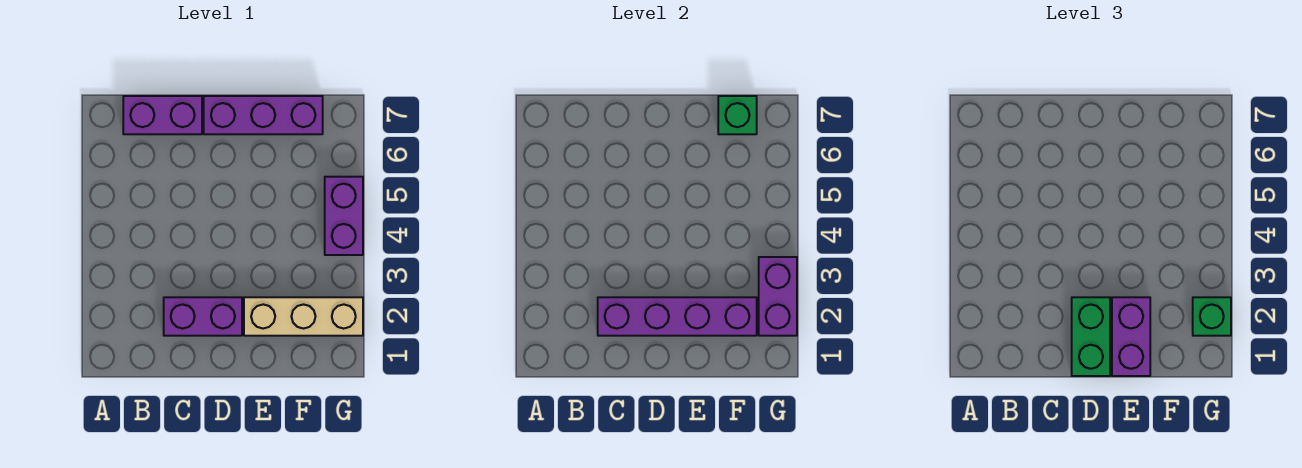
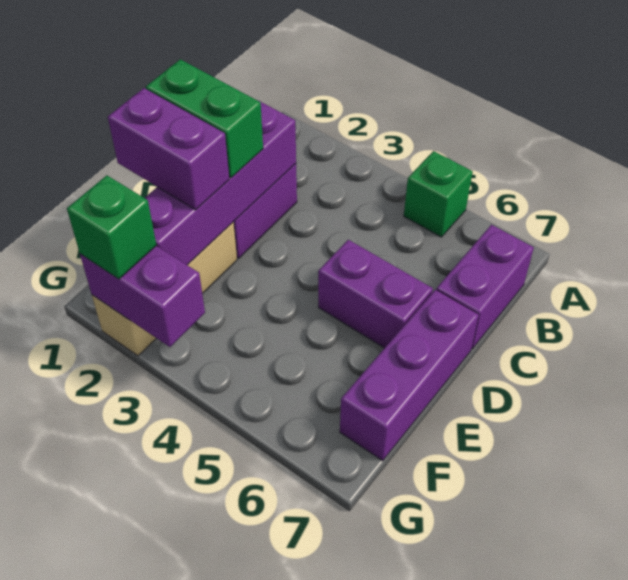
green brick F7 level 2 -> green brick A5 level 1
purple brick G4:G5 level 1 -> purple brick D5:D6 level 1

